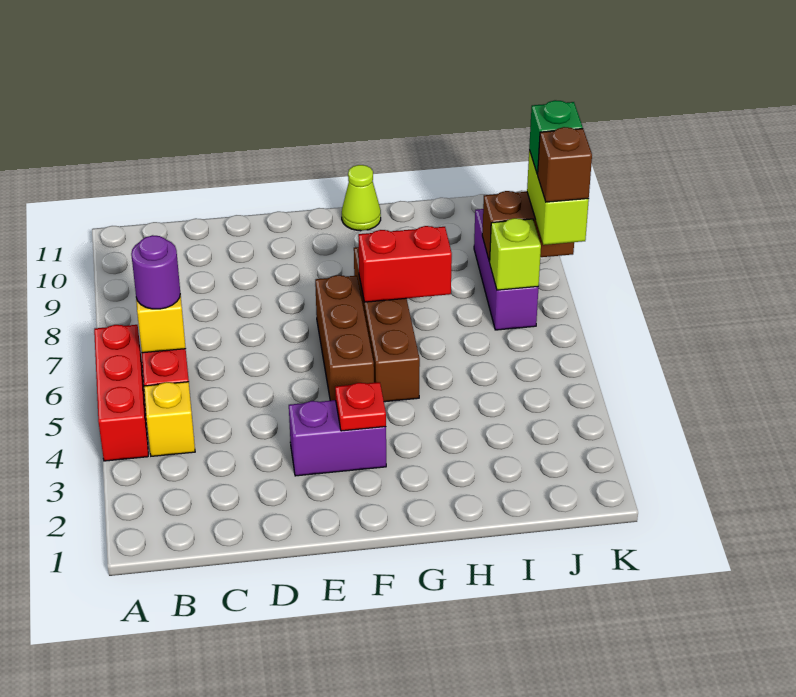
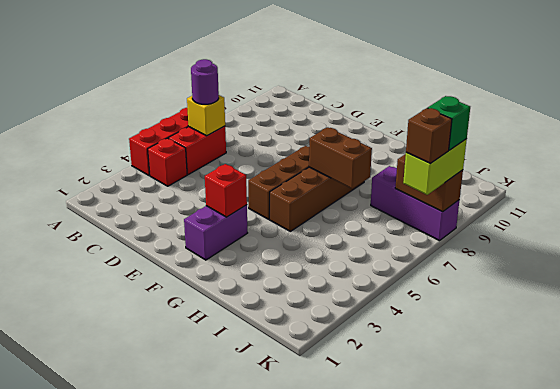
yellow brick B4 level 1 -> red brick B4 level 1
purple brick E3:F3 level 1 -> purple brick F2:F3 level 1
red plate F3 level 2 -> red brick F3 level 2
red brick G7:H7 level 2 -> brown brick G7:H7 level 2
lime cone G11 level 1 -> none
purple brick J7:J9 level 1 -> purple brick I8:K8 level 1
lime brick J7 level 2 -> none

